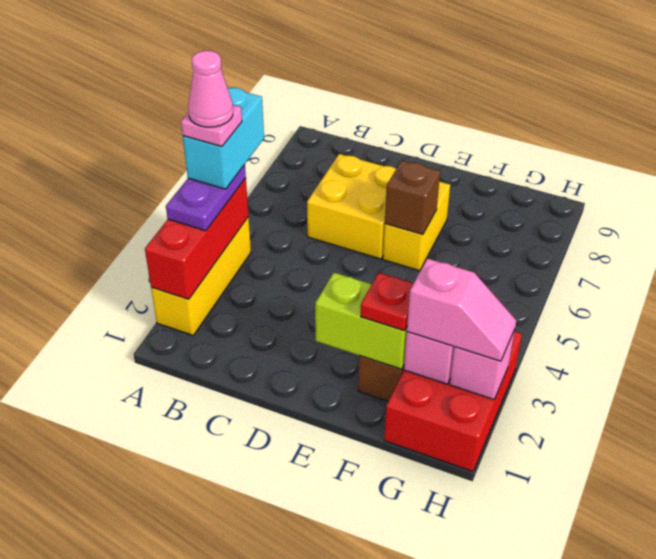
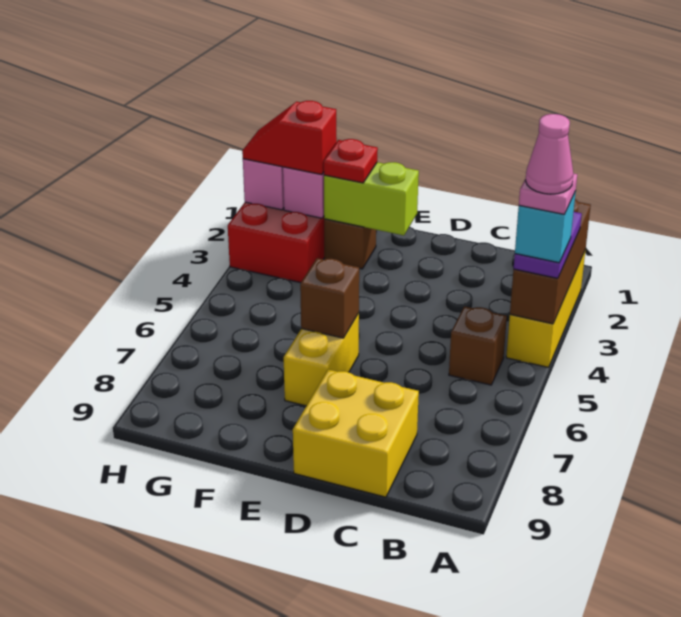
red brick A2:A4 level 2 -> brown brick A2:A4 level 2
cyan brick A4:A5 level 4 -> cyan brick A4 level 4
none -> brown brick B5 level 1
yellow brick C6:D7 level 1 -> yellow brick C8:D9 level 1
pink slope G2:H2 level 3 top G -> red slope G2:H2 level 3 top G

